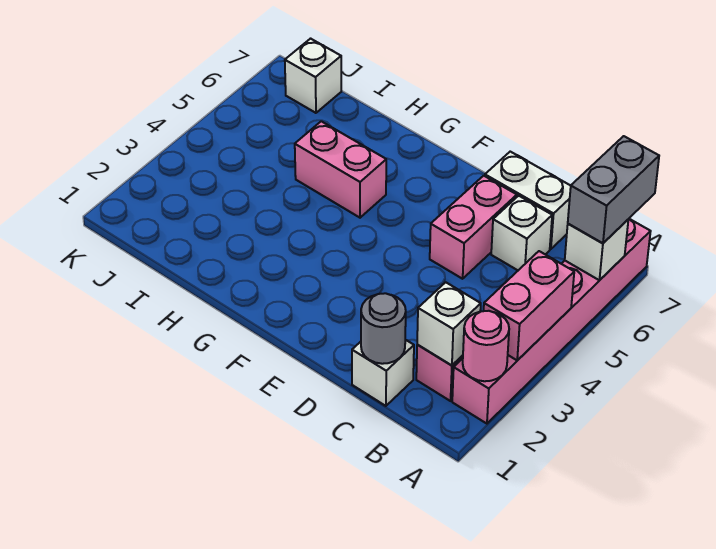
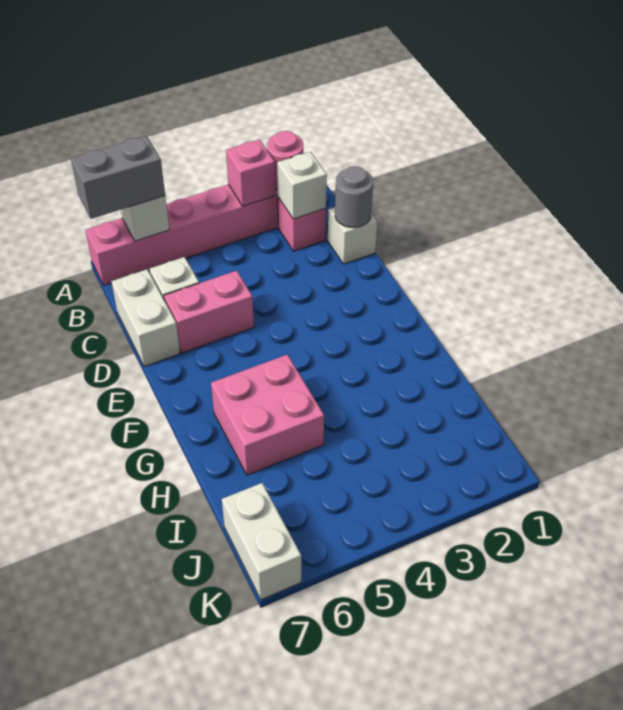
pink brick A3:A4 level 2 -> pink brick A3 level 2
pink brick G5:H5 level 1 -> pink brick G5:H6 level 1
white brick J7 level 1 -> white brick J7:K7 level 1

